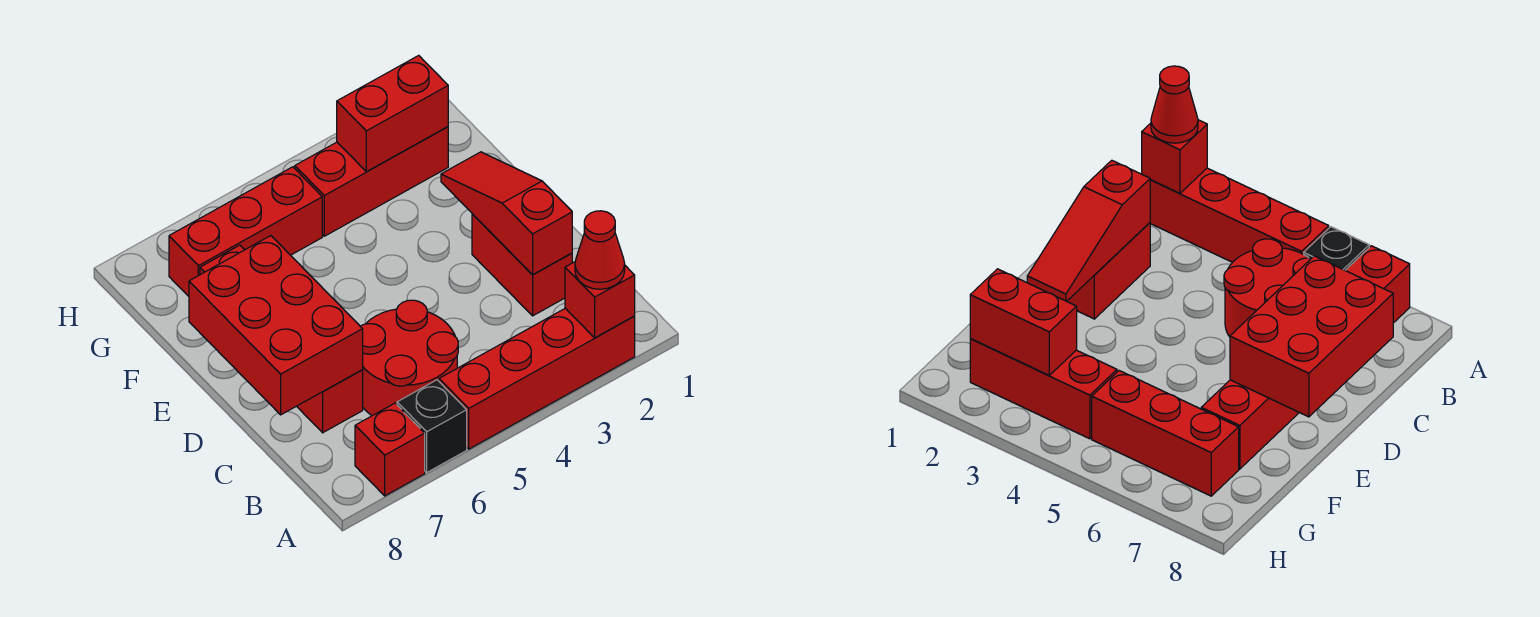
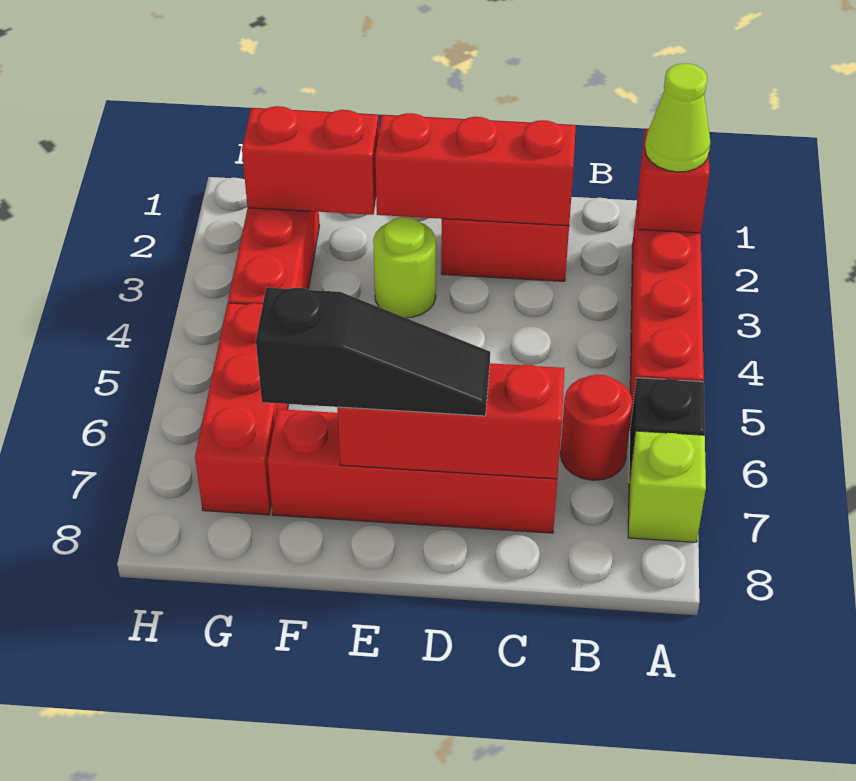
red cone A2 level 3 -> lime cone A2 level 3
red brick A7 level 1 -> lime brick A7 level 1
red round brick B5:C6 level 1 -> red round brick B6 level 1
red slope C2:E2 level 2 top C -> red brick C2:E2 level 2
red brick C7:E8 level 2 -> red brick C7:E7 level 2
none -> black slope D7:F7 level 3 top F
none -> lime round brick E3 level 1
red brick G2:G3 level 2 -> red brick F2:G2 level 2

